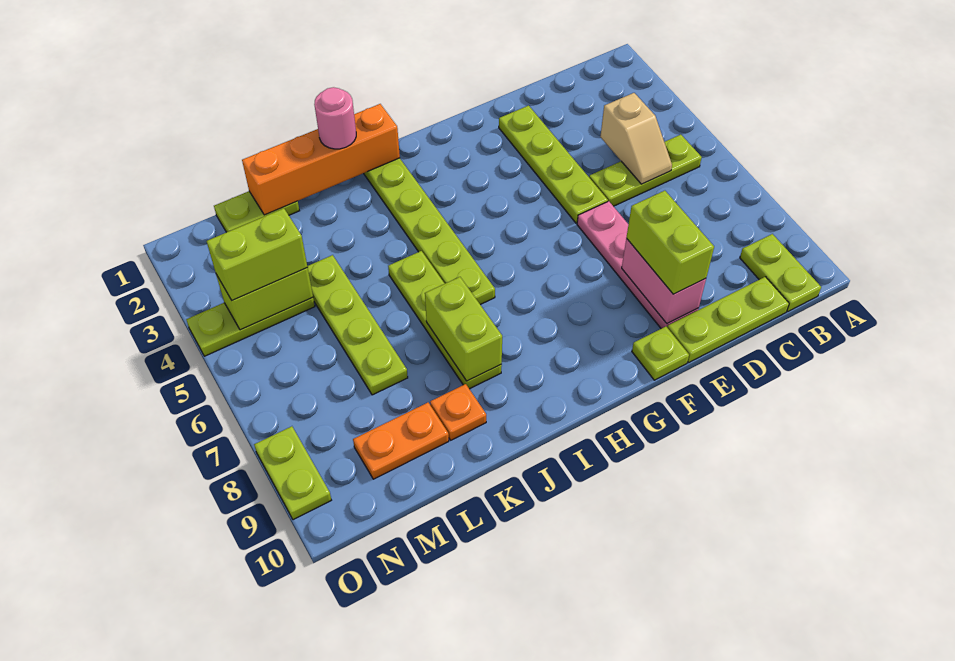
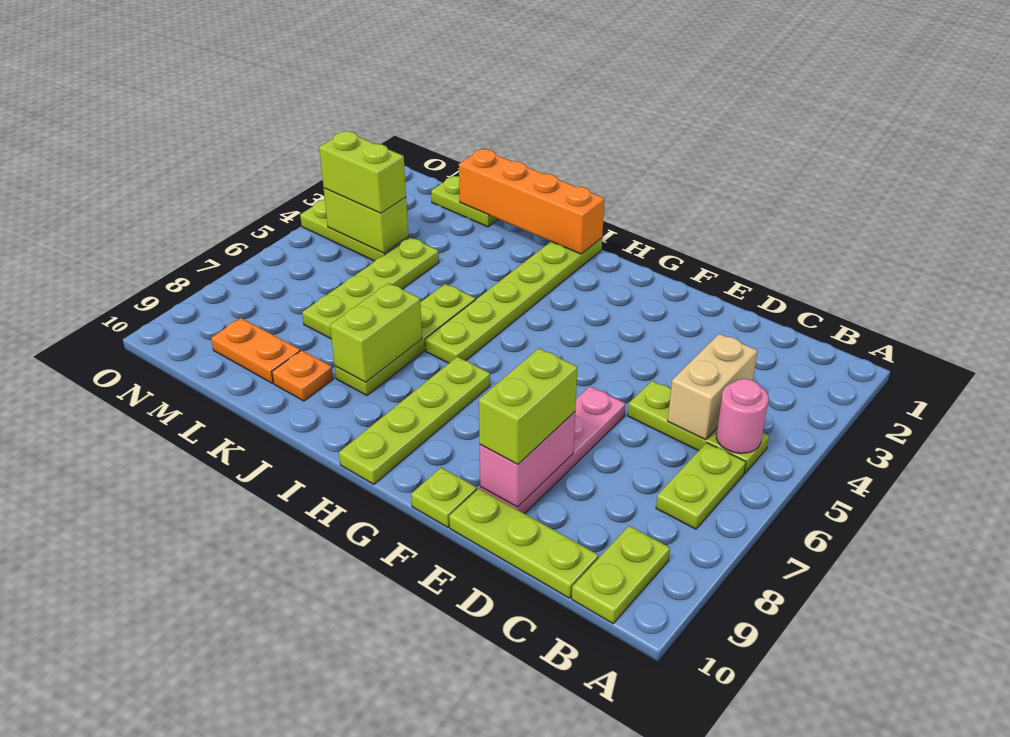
tan slope C4:C5 level 2 top 4 -> tan brick C4:C5 level 2
lime plate E2:E5 level 1 -> lime plate H7:H10 level 1
pink round brick J1 level 3 -> pink round brick B5 level 2
lime plate O8:O9 level 1 -> lime plate B6:B7 level 1

